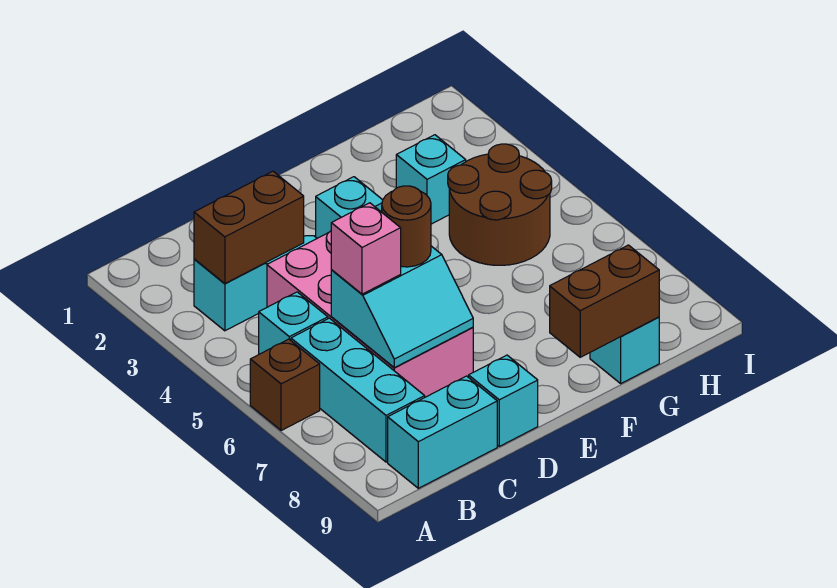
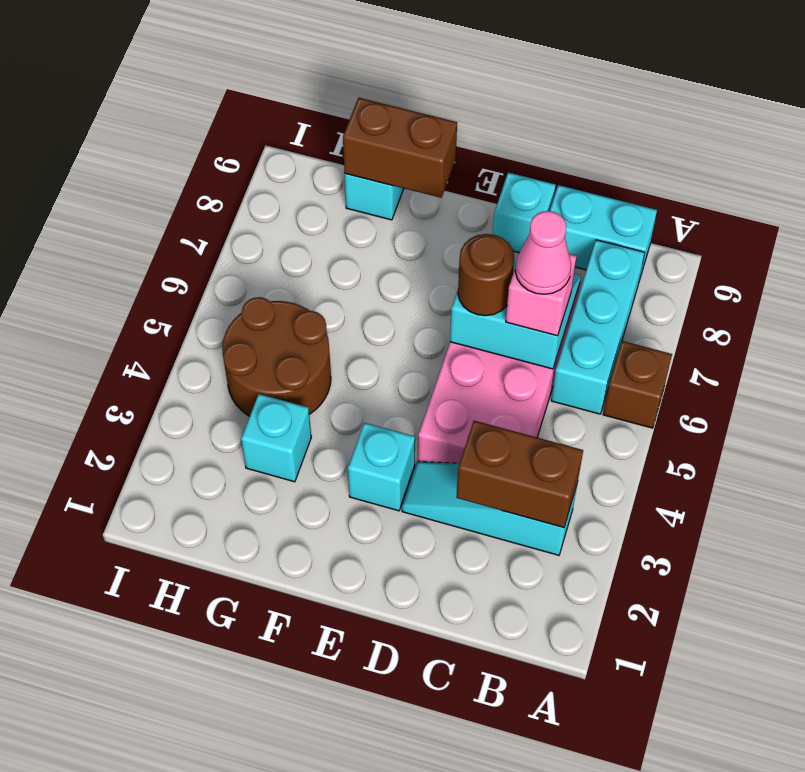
cyan brick B5 level 1 -> none
none -> pink cone C6 level 4

